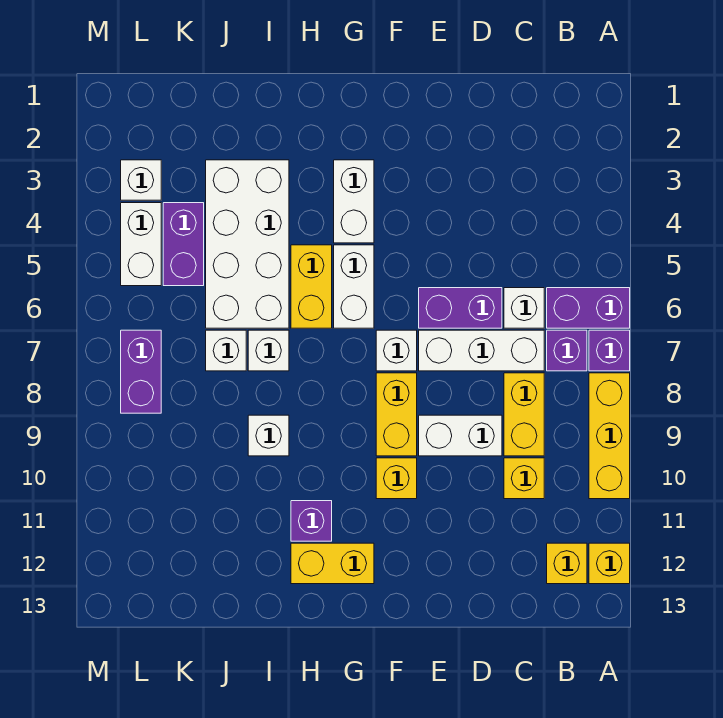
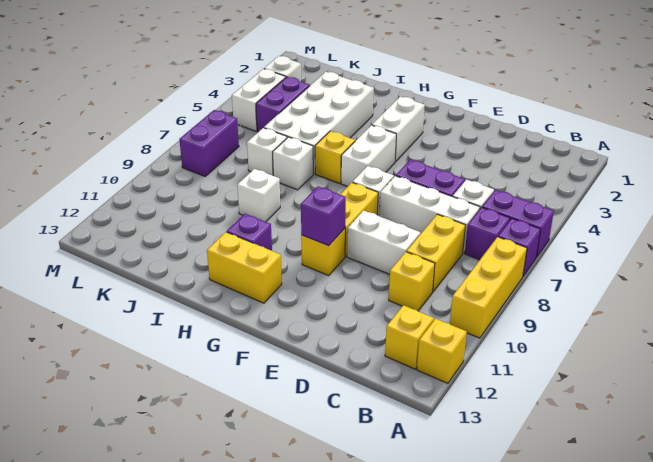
none -> purple brick F10 level 2
yellow brick H5:H6 level 1 -> yellow brick H6 level 1

